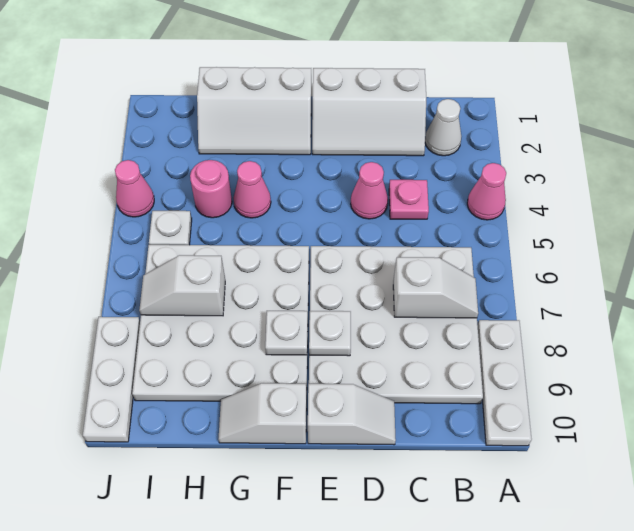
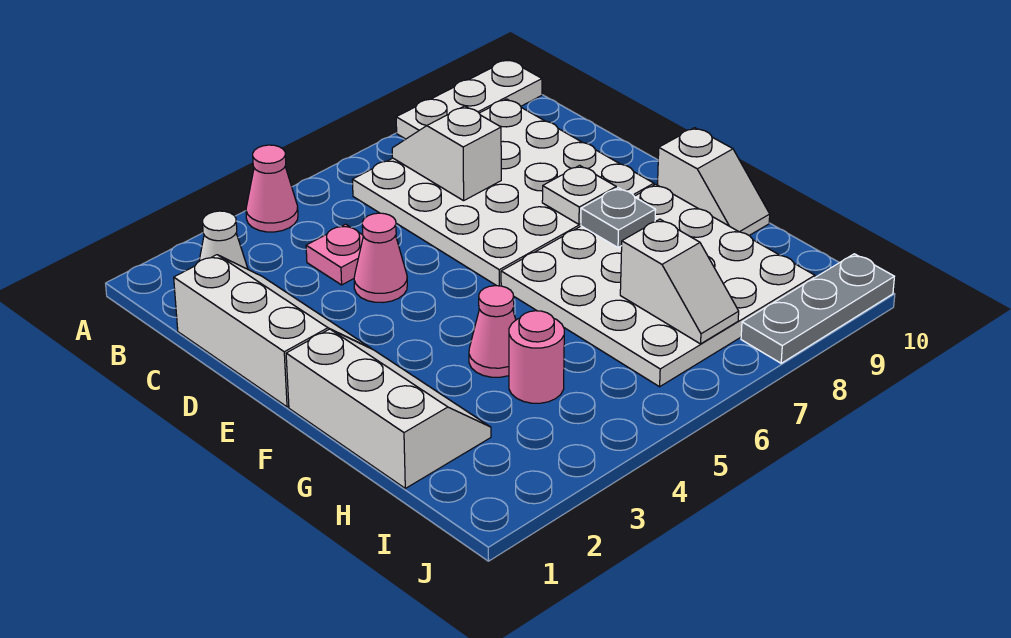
white slope D10:E10 level 1 top E -> none
white plate F8 level 2 -> grey plate F8 level 2
white plate I5 level 1 -> none
pink cone J4 level 1 -> none
white plate J8:J10 level 1 -> grey plate J8:J10 level 1

